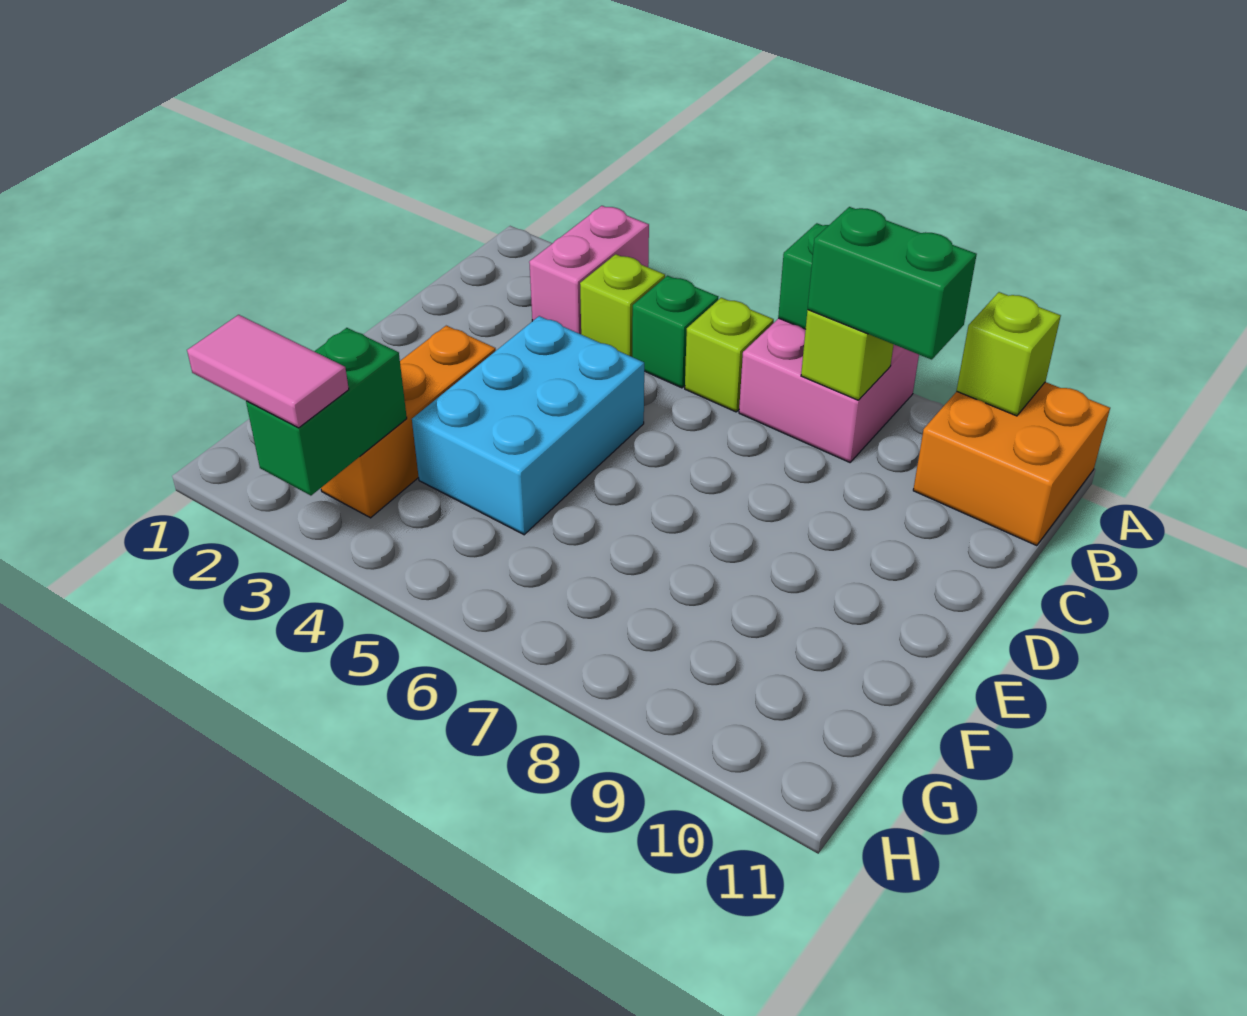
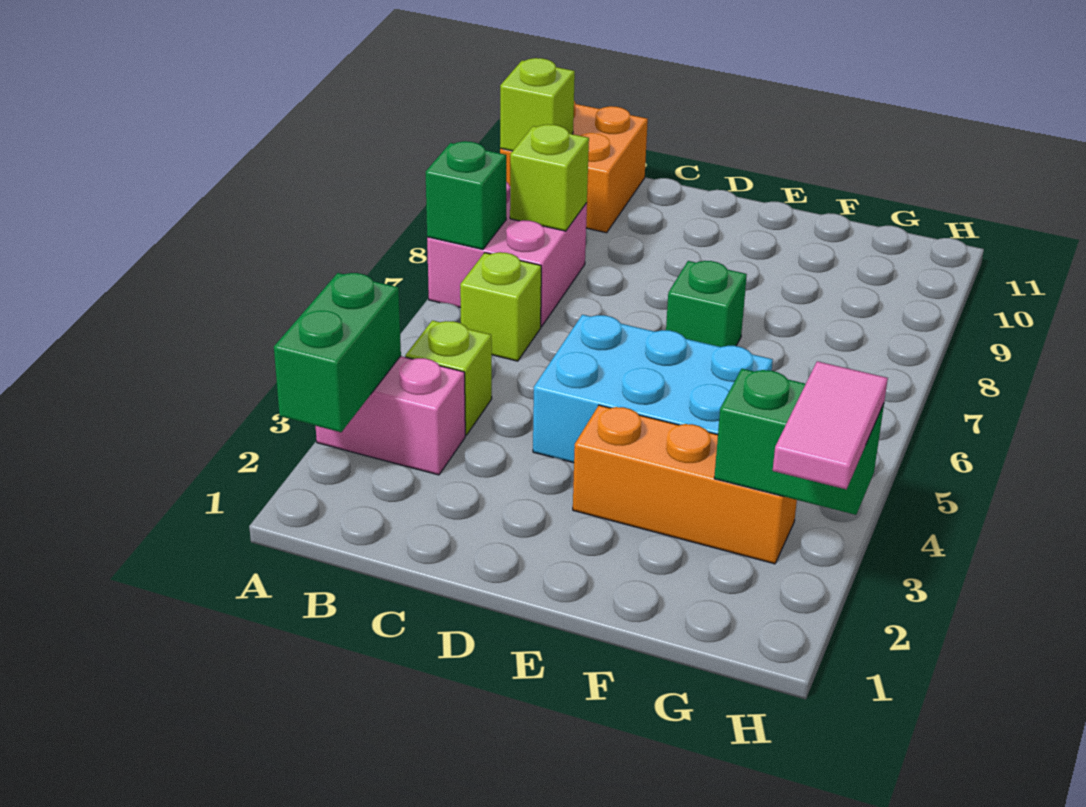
green brick B5 level 1 -> green brick E7 level 1
green brick B8:B9 level 3 -> green brick A2:A3 level 2

